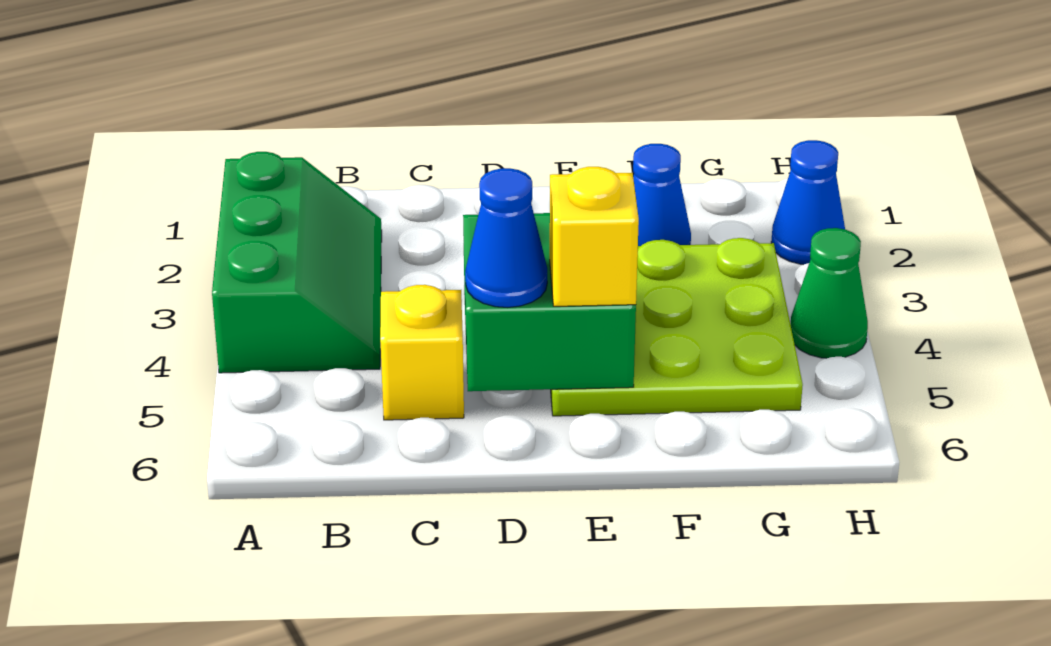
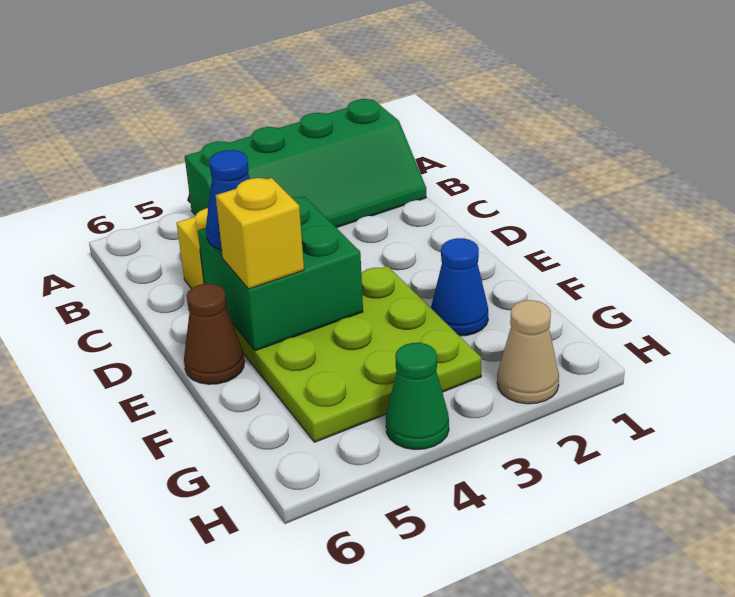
green slope A2:B4 level 1 top A -> green slope A1:B4 level 1 top A
none -> brown cone E6 level 1
blue cone H2 level 1 -> tan cone H2 level 1

